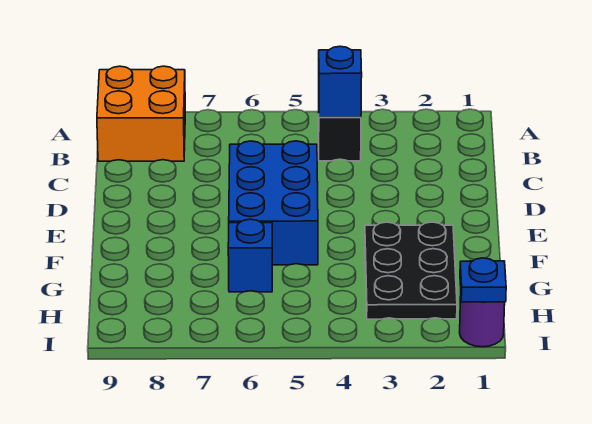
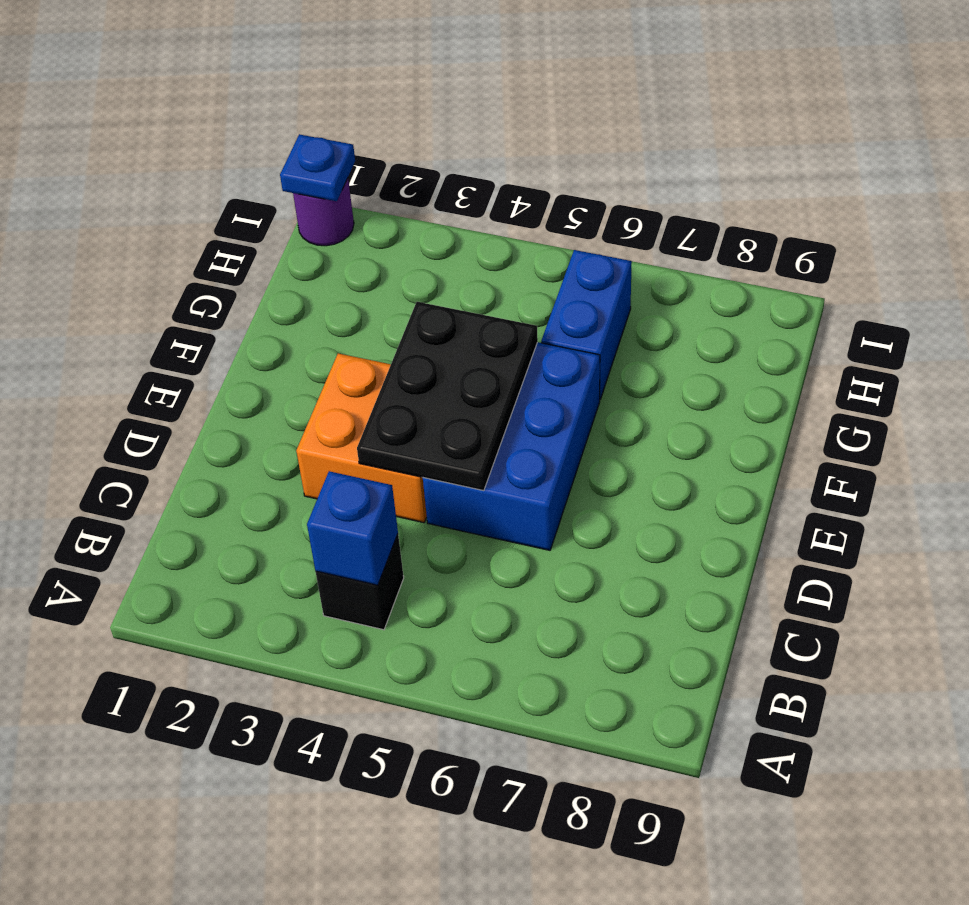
orange brick A8:B9 level 1 -> orange brick D3:E4 level 1
black plate F2:H3 level 1 -> black plate D4:F5 level 2
blue brick G6 level 1 -> blue brick G6:H6 level 1

